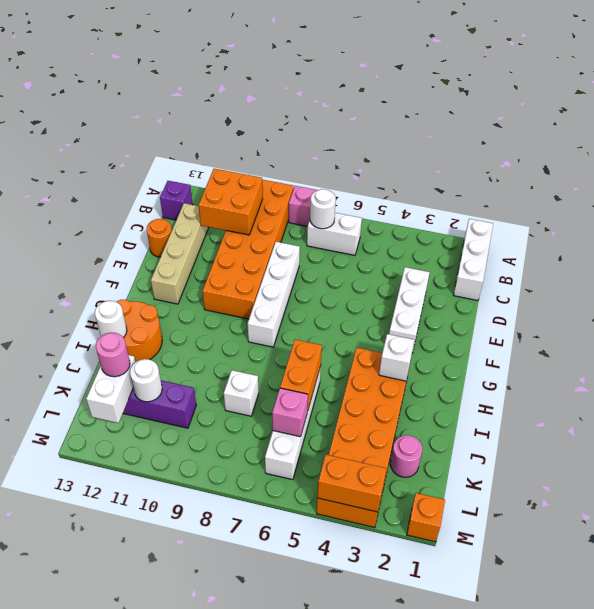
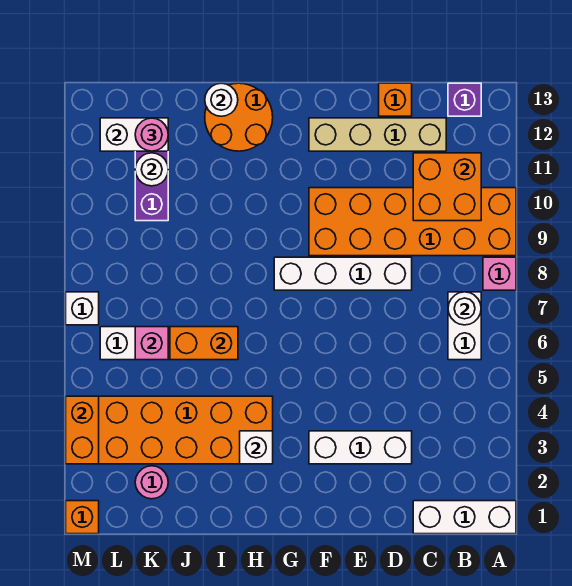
orange round brick D13 level 1 -> orange brick D13 level 1
white brick J8 level 1 -> white brick M7 level 1

